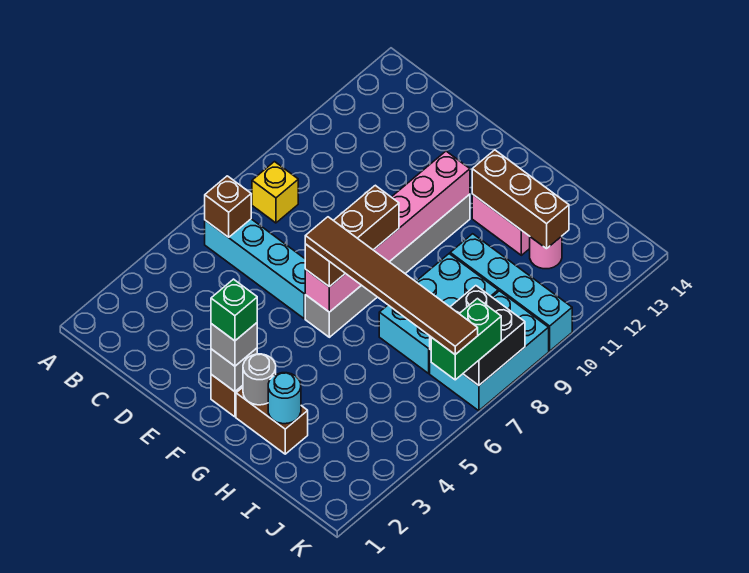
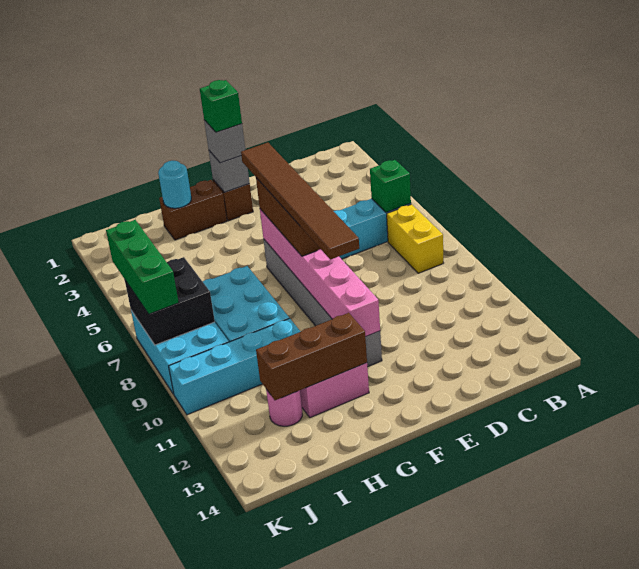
brown brick B6 level 2 -> green brick B6 level 2
yellow brick B8 level 1 -> yellow brick B7:B8 level 1
brown tile F6:K6 level 4 -> brown tile F5:F10 level 4
grey round brick G2 level 2 -> none
green brick K6:K7 level 3 -> green brick K6:K8 level 3

